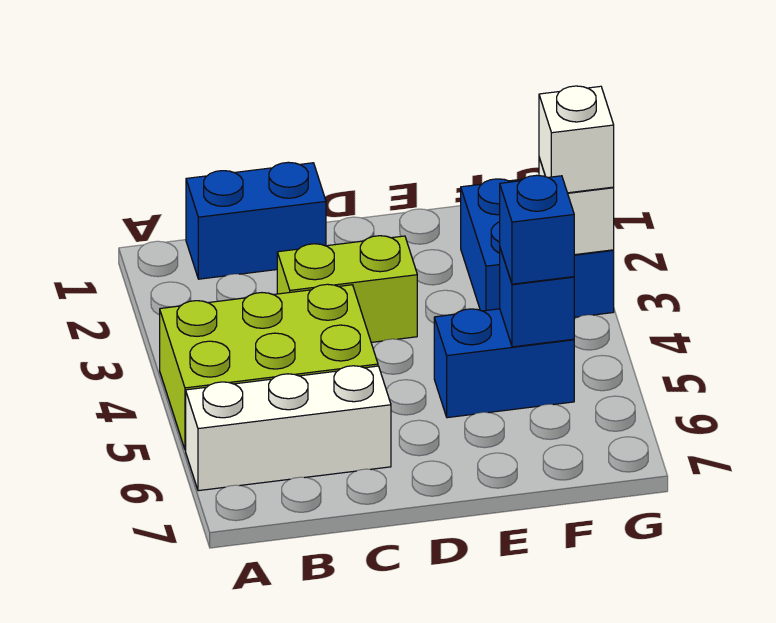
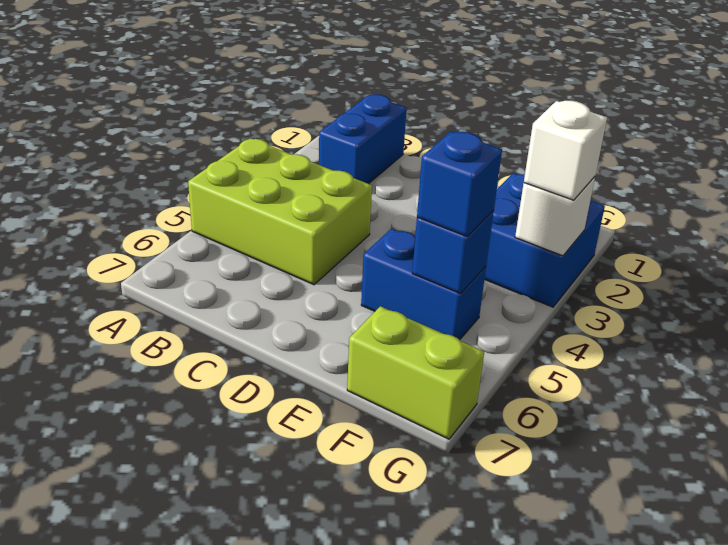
white brick A6:C6 level 1 -> none
blue brick B1:C1 level 1 -> blue brick B1:B2 level 1
lime brick C3:D3 level 1 -> lime brick F7:G7 level 1

